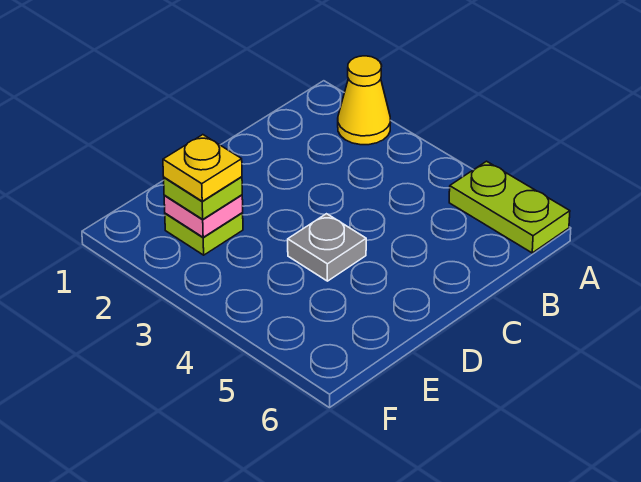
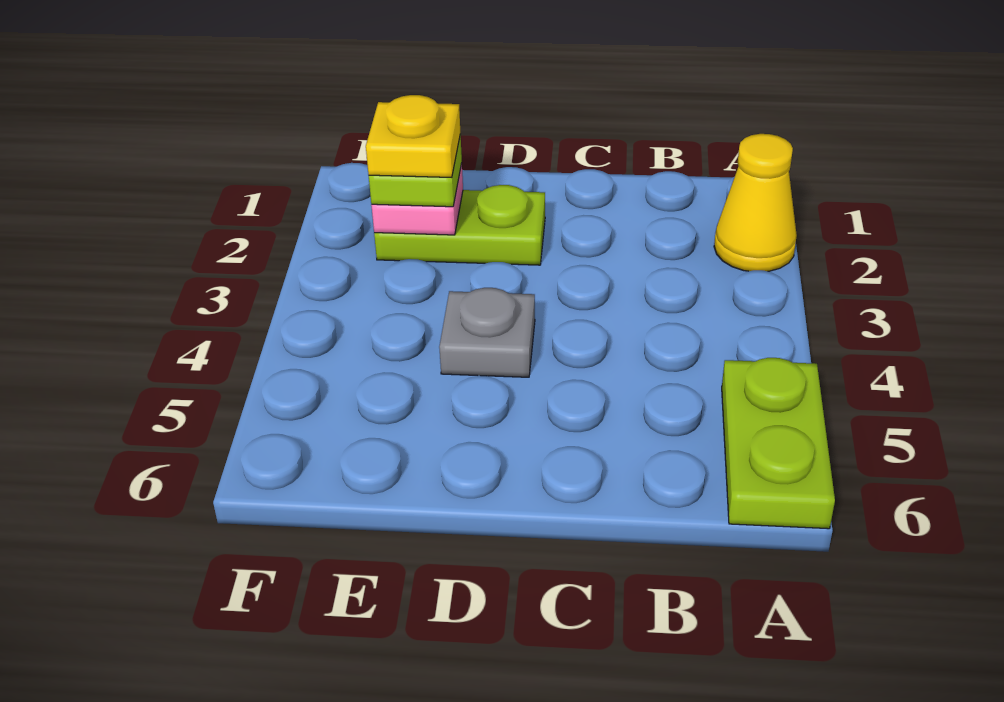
lime plate E2 level 1 -> lime plate D2:E2 level 1

